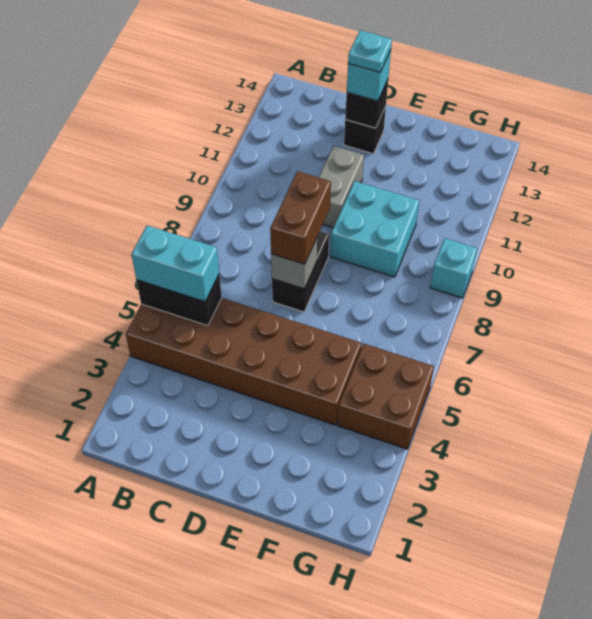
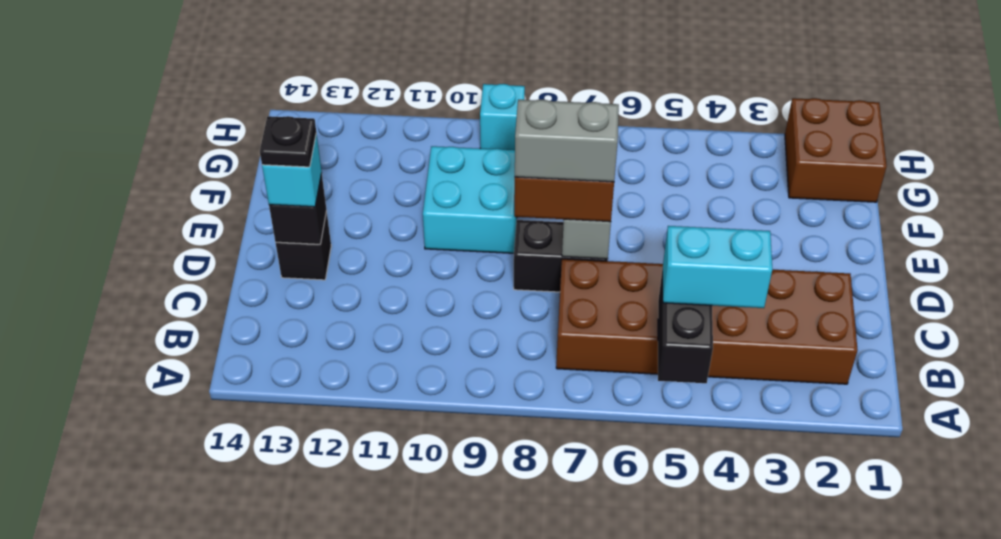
brown brick A4:F5 level 1 -> brown brick B2:C7 level 1
cyan brick A5:B5 level 3 -> cyan brick B4:B5 level 3
grey brick D10:D11 level 1 -> grey brick D7:D8 level 4
cyan plate D13 level 4 -> black plate D13 level 4
brown brick G4:H5 level 1 -> brown brick G1:H2 level 1

